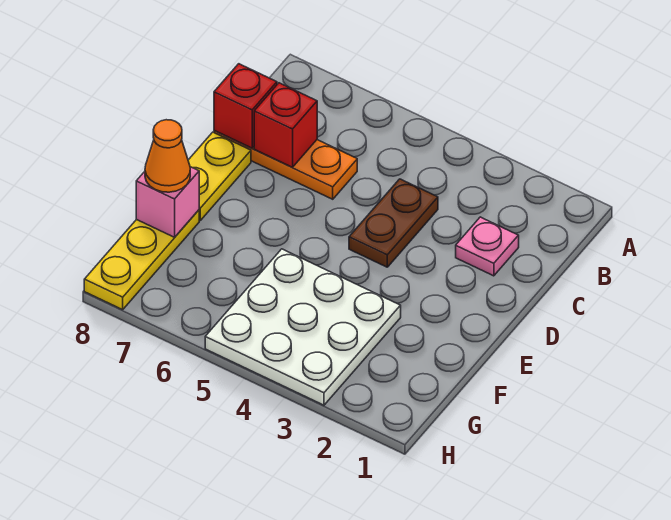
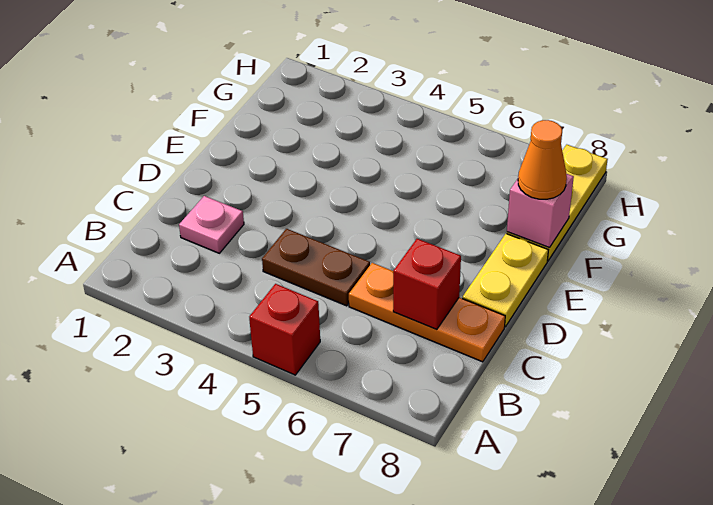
brown plate C4:D4 level 1 -> brown plate C4:C5 level 1
red brick C8 level 2 -> red brick A5 level 1
white plate F3:H5 level 1 -> none

